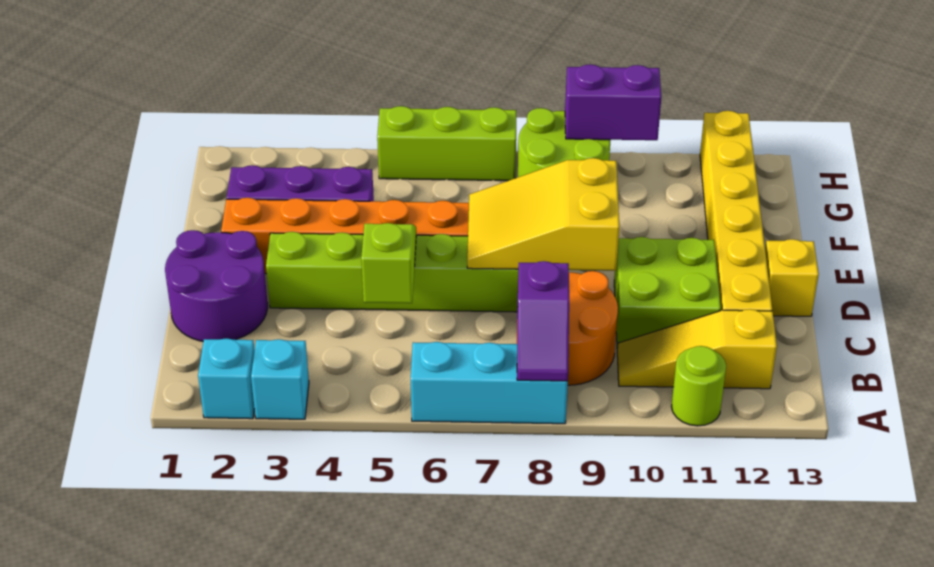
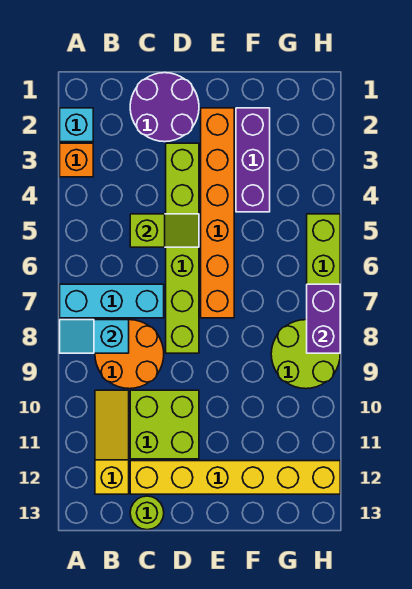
cyan brick A3 level 1 -> orange brick A3 level 1
cyan brick A6:A8 level 1 -> cyan brick A7:C7 level 1
purple slope A8:B8 level 2 top B -> cyan slope A8:B8 level 2 top B
lime round brick A11 level 1 -> lime round brick C13 level 1
yellow slope D7:E9 level 2 top 9 -> none
yellow brick D13 level 1 -> none
purple brick H9:H10 level 2 -> purple brick H7:H8 level 2

